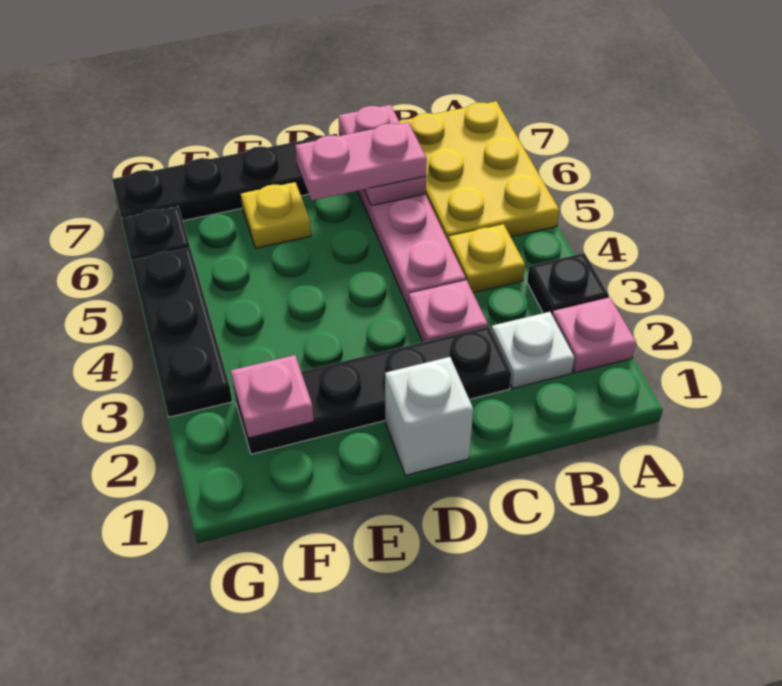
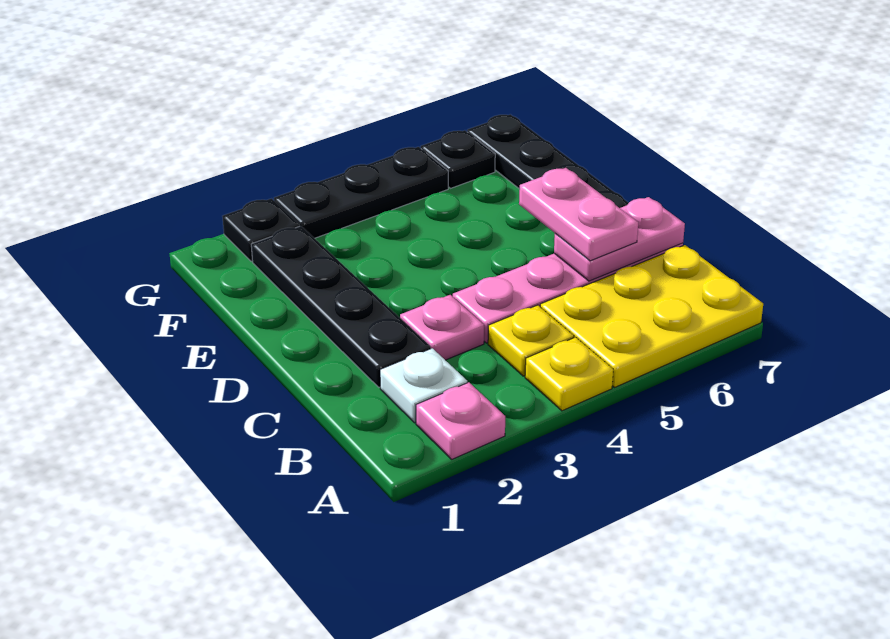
black plate A3 level 1 -> black plate G2 level 1
white brick D1 level 1 -> none
yellow plate E6 level 1 -> yellow plate A4 level 1
pink plate F2 level 2 -> none

